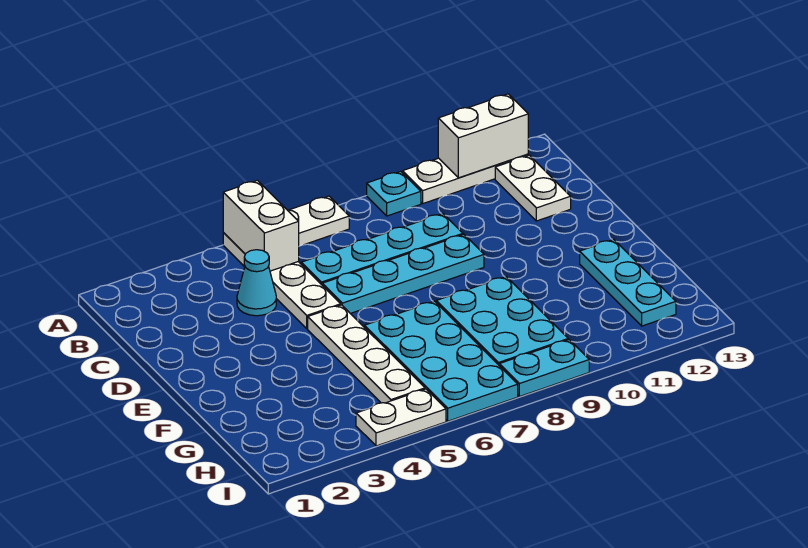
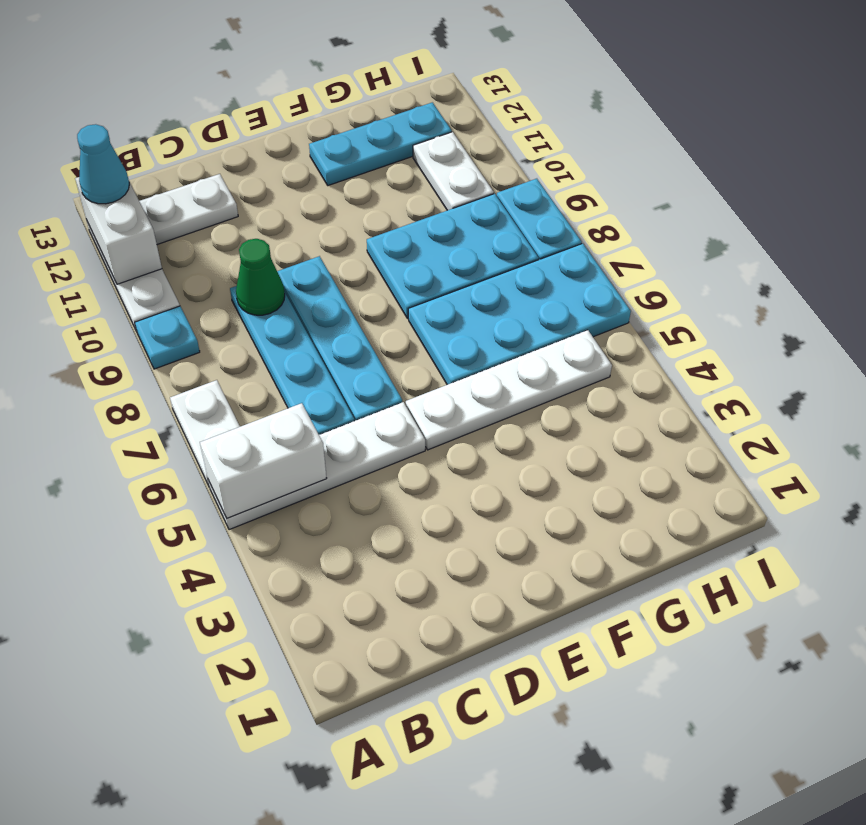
cyan cone C4 level 1 -> cyan cone A12 level 3
none -> green cone C9 level 2
white plate I4:I5 level 1 -> white plate H10:H11 level 1

